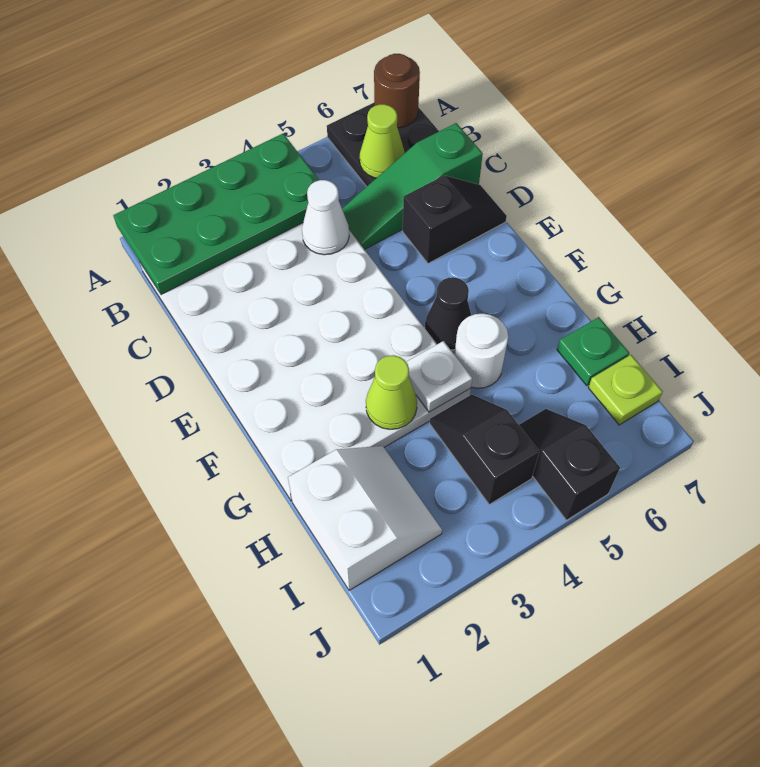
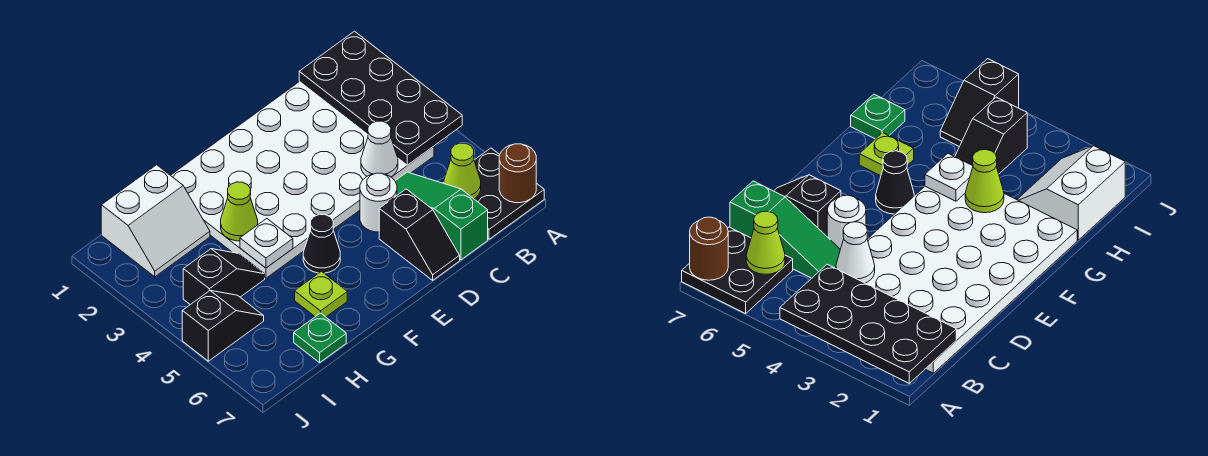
green plate A1:B4 level 2 -> black plate A1:B4 level 2
white round brick G5 level 1 -> white round brick D5 level 1
lime plate I7 level 1 -> lime plate G6 level 1

